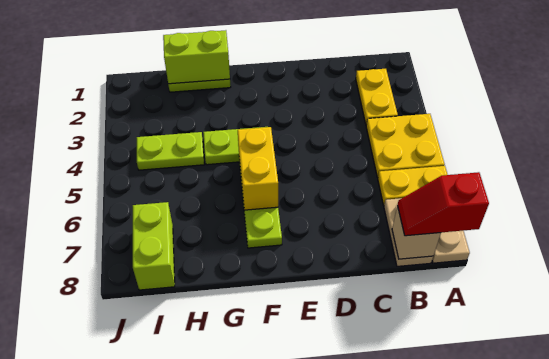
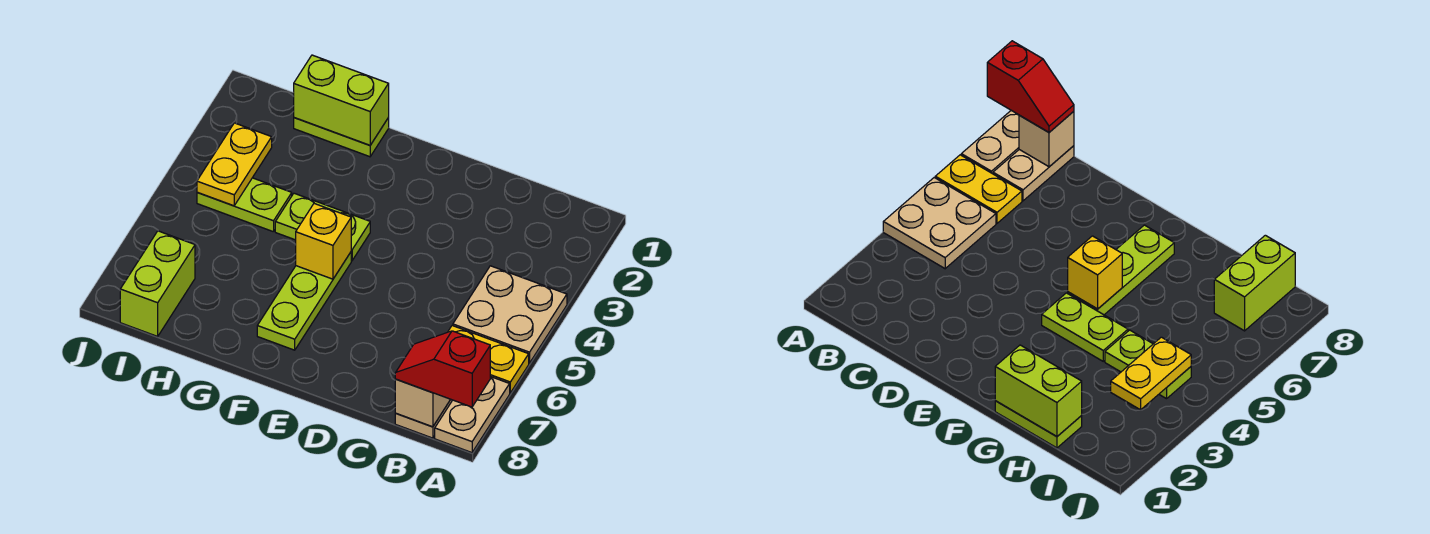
yellow plate A4:B5 level 1 -> tan plate A4:B5 level 1
yellow plate B2:B3 level 1 -> yellow plate I3:I4 level 2
yellow brick F5:F6 level 2 -> yellow brick F5 level 2

